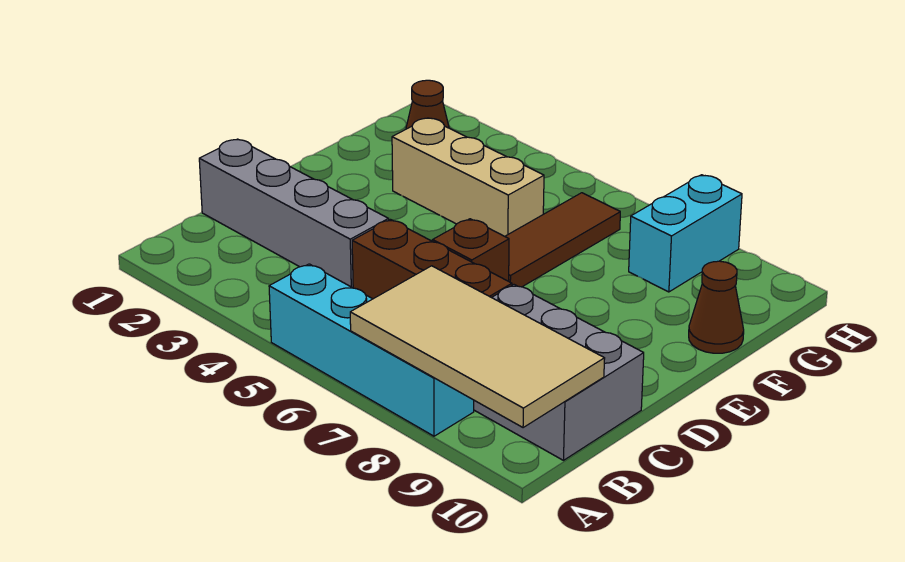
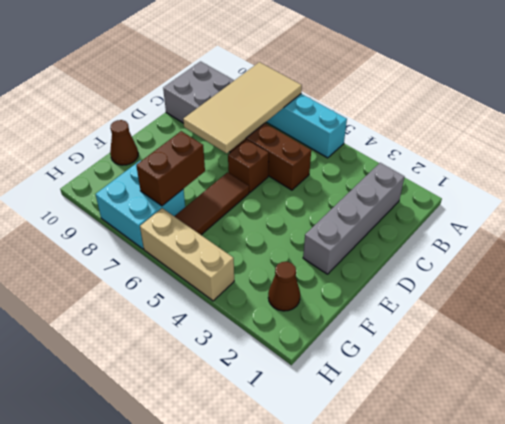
tan tile A7:B10 level 2 -> tan tile A7:D8 level 2
grey brick C1:C4 level 1 -> grey brick B2:E2 level 1
tan brick F3:F5 level 1 -> tan brick H4:H6 level 1
none -> brown brick F7:G7 level 2
cyan brick G8:H8 level 1 -> cyan brick G7:H8 level 1

